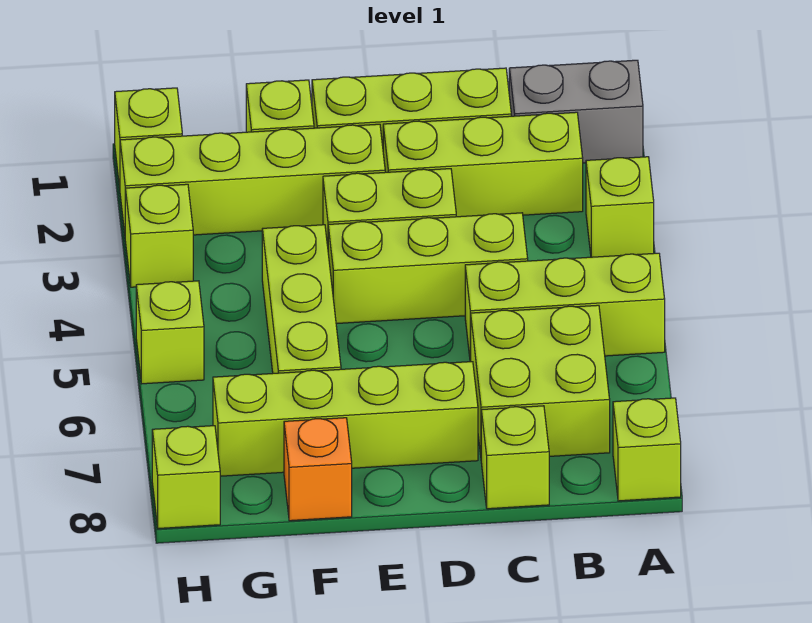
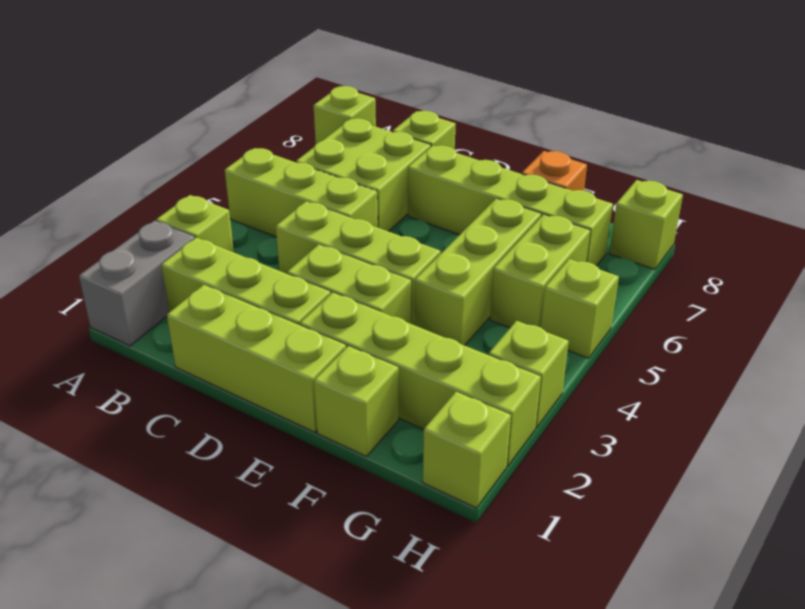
grey brick A1:B1 level 1 -> grey brick A1:A2 level 1
none -> lime brick G5:G6 level 1

